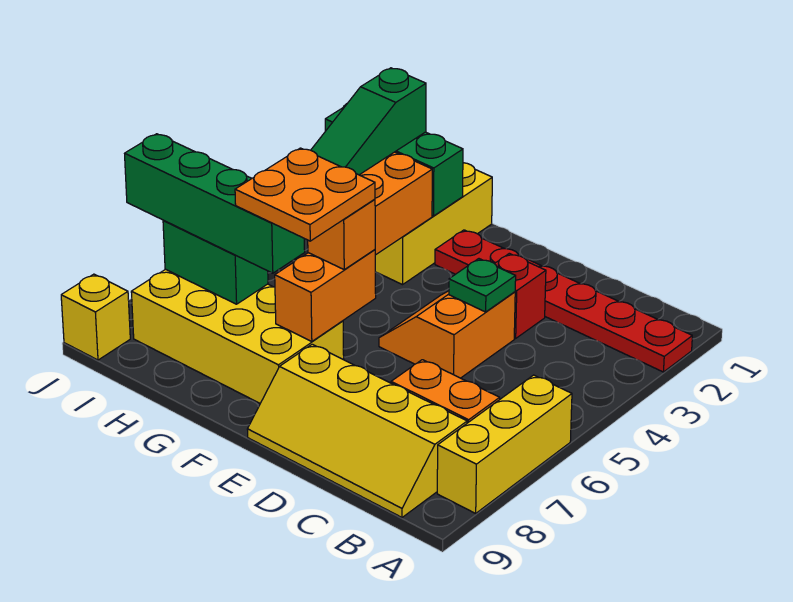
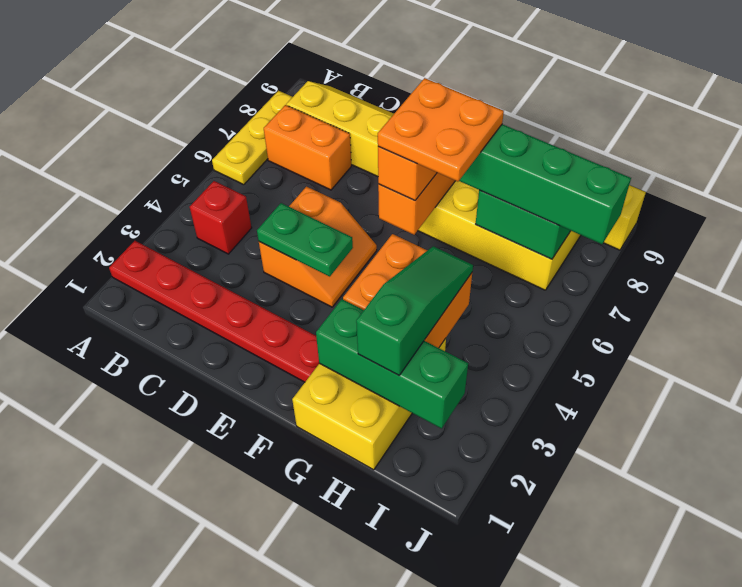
yellow brick A6:A8 level 1 -> yellow plate A6:A8 level 1
red brick D3 level 1 -> red brick B4 level 1
green plate D4 level 2 -> green plate D4:E4 level 2

